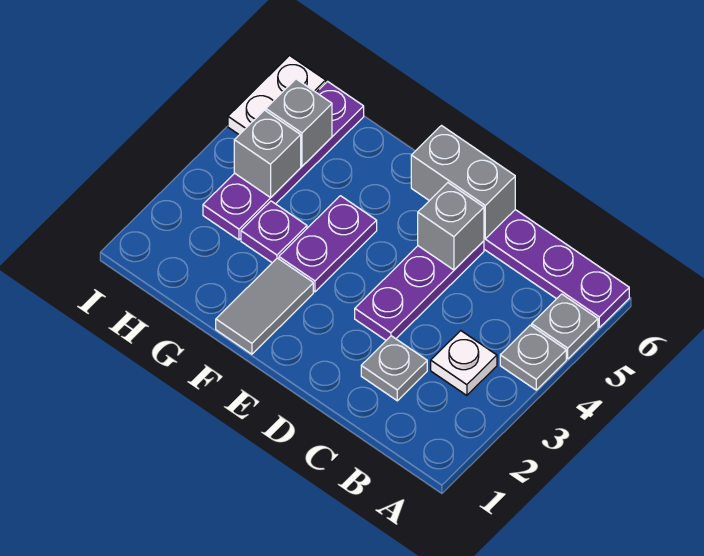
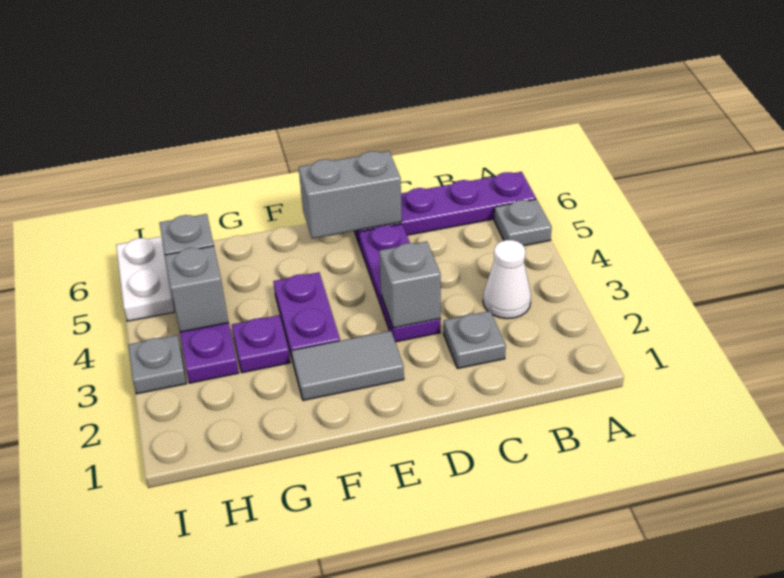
grey plate A4 level 1 -> grey plate I3 level 1
white plate B3 level 1 -> white cone B3 level 1
grey brick D5 level 2 -> grey brick D3 level 2
grey tile F1:F2 level 1 -> grey tile E2:F2 level 1

